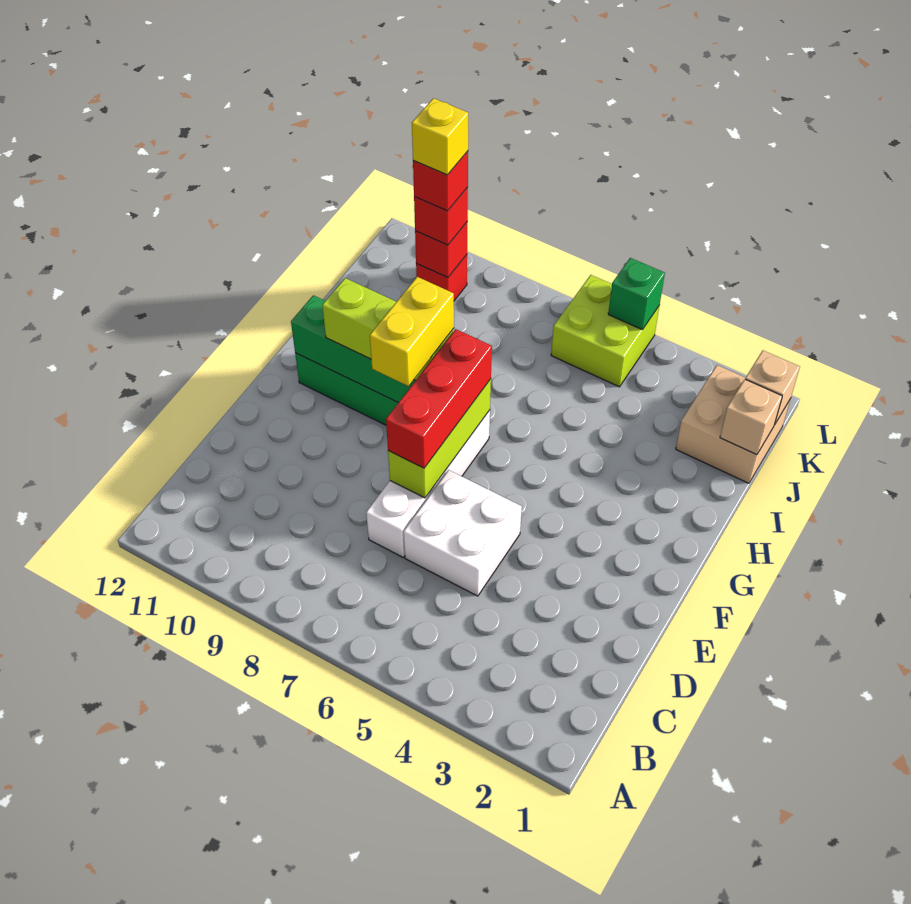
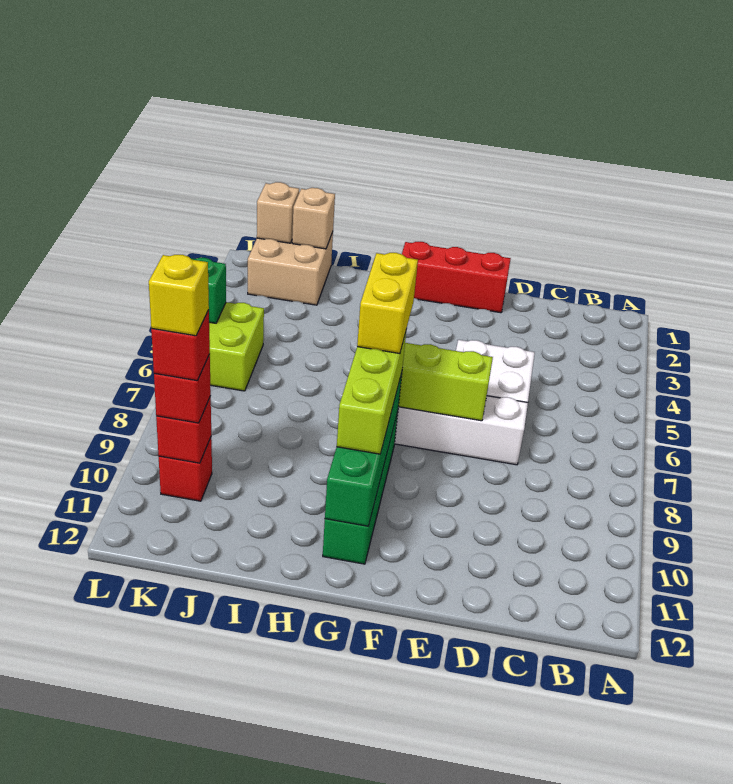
red brick E7:G7 level 3 -> red brick E1:G1 level 1
yellow brick F8:G8 level 4 -> yellow brick G7:G8 level 4

